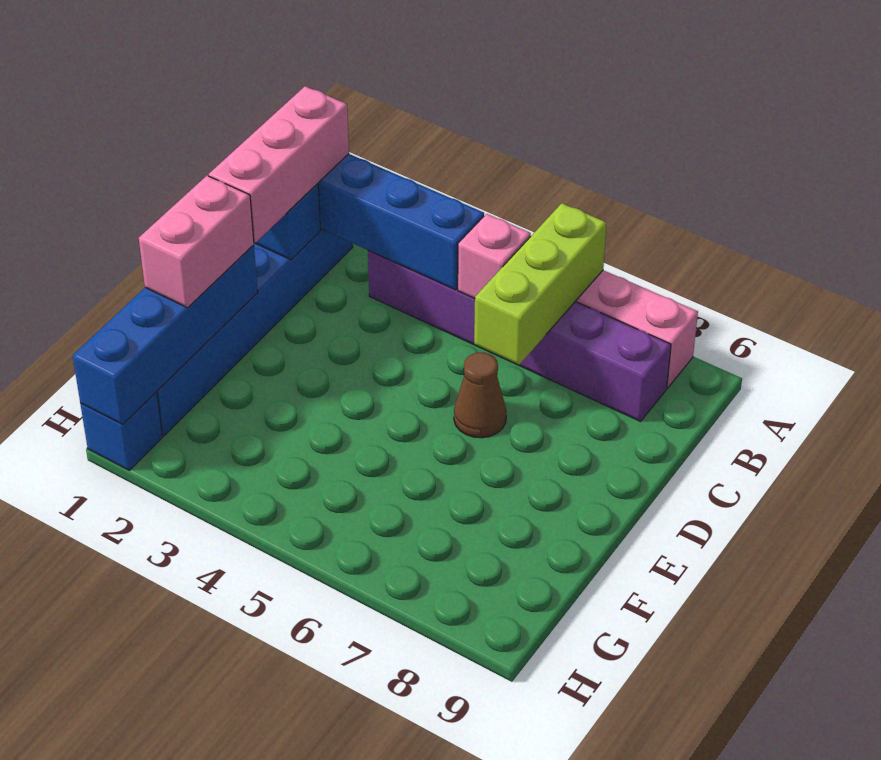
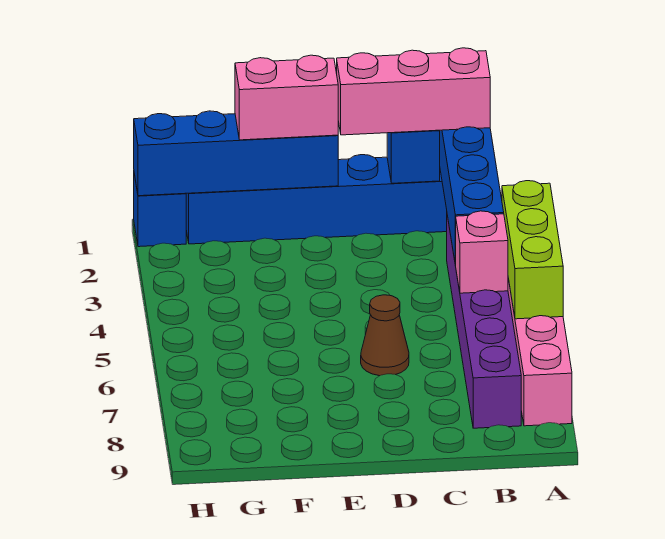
lime brick A6:C6 level 2 -> lime brick A4:A6 level 2

